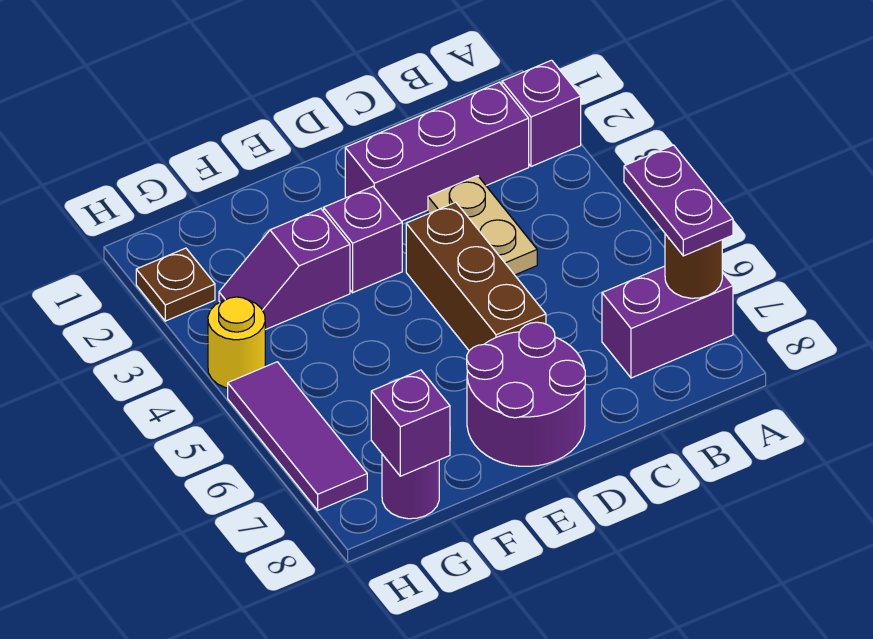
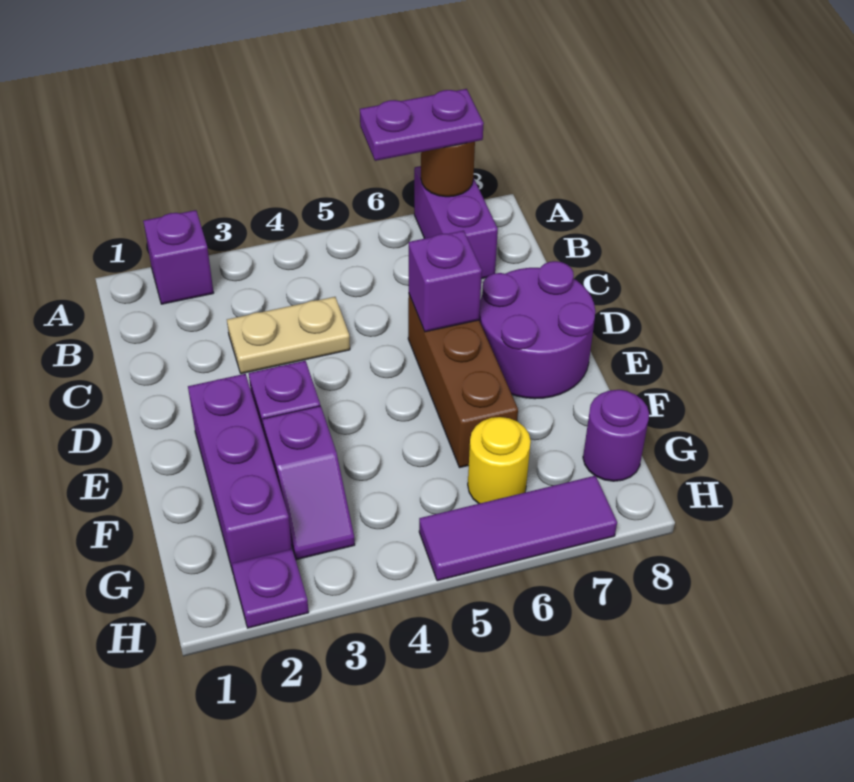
purple brick B2:D2 level 1 -> purple brick E2:G2 level 1
brown brick D4:D6 level 1 -> brown brick D6:F6 level 1
purple brick G8 level 2 -> purple brick D6 level 2
brown plate H2 level 1 -> purple plate H2 level 1
yellow round brick H4 level 1 -> yellow round brick G6 level 1

